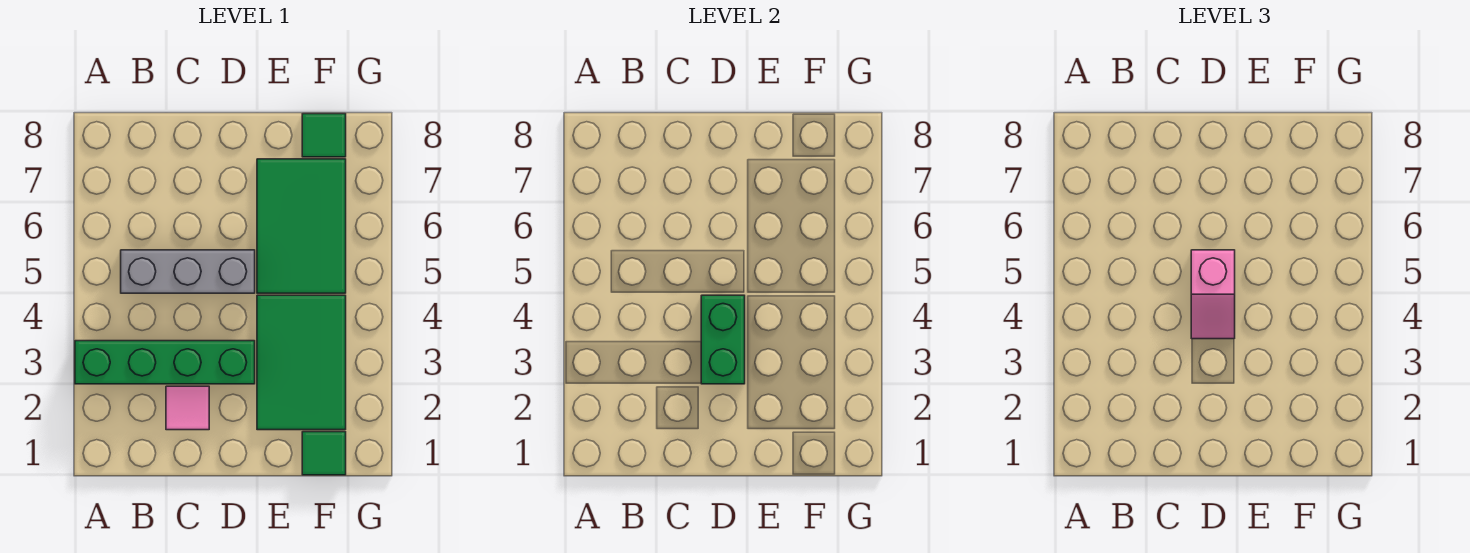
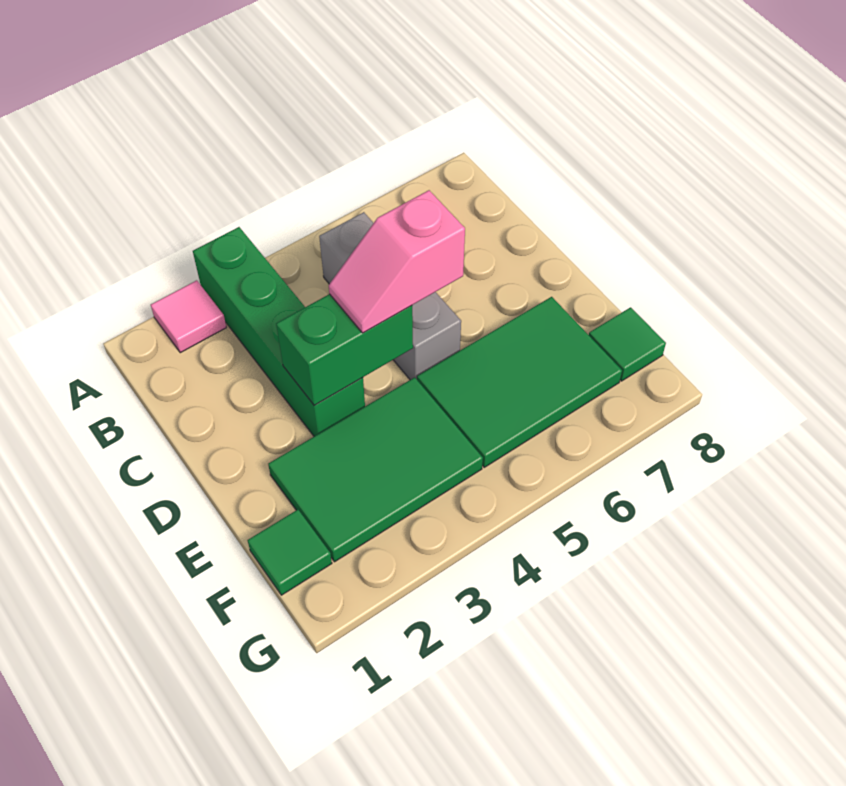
pink tile C2 level 1 -> pink tile A2 level 1

